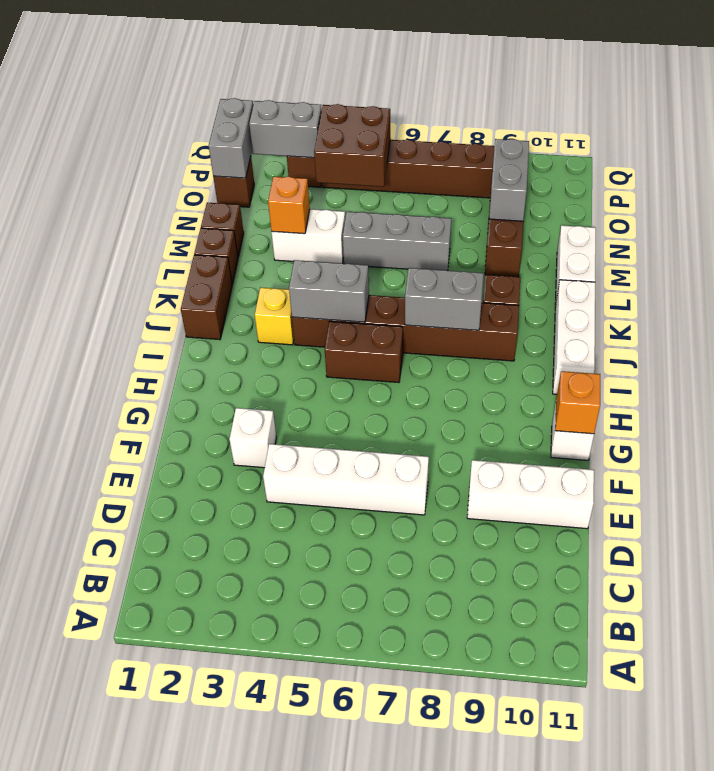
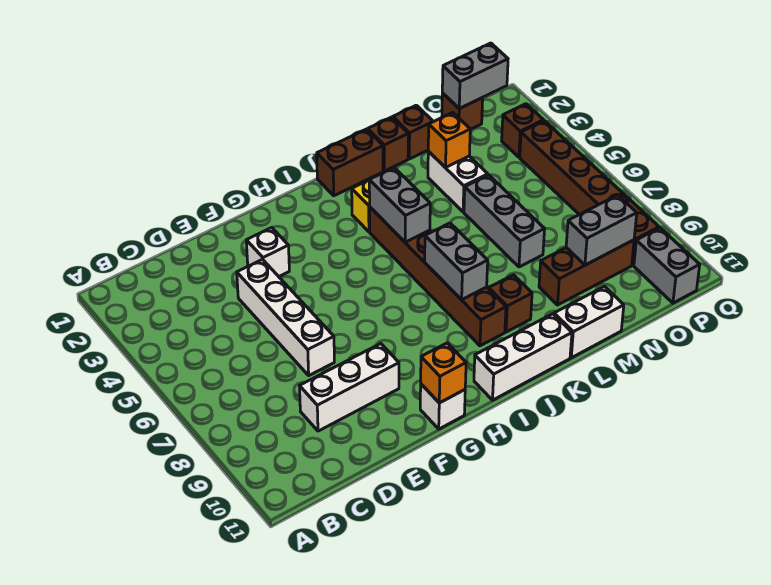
white brick E9:E11 level 1 -> white brick D9:F9 level 1
brown brick I5:I6 level 1 -> none
brown brick O4:P5 level 2 -> none
grey brick P2:P3 level 2 -> grey brick P10:P11 level 1

